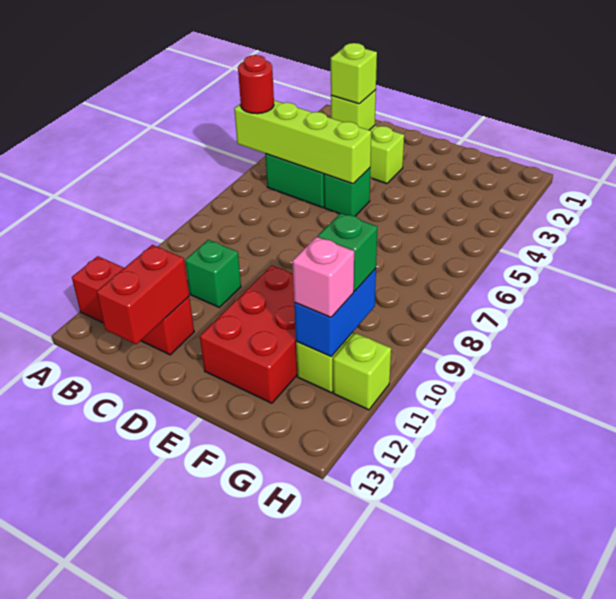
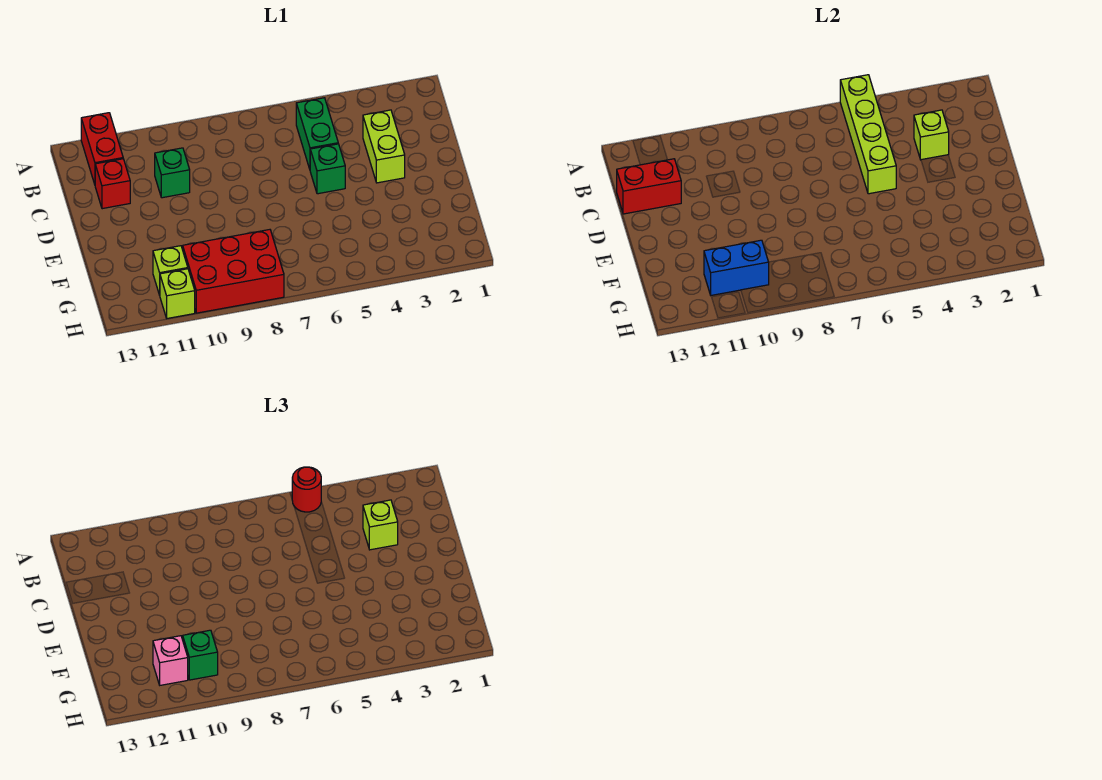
red brick E10:F12 level 1 -> red brick G8:H10 level 1

